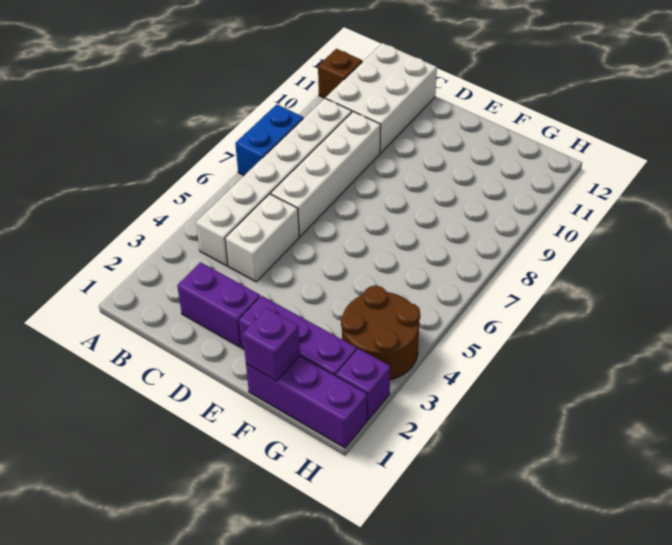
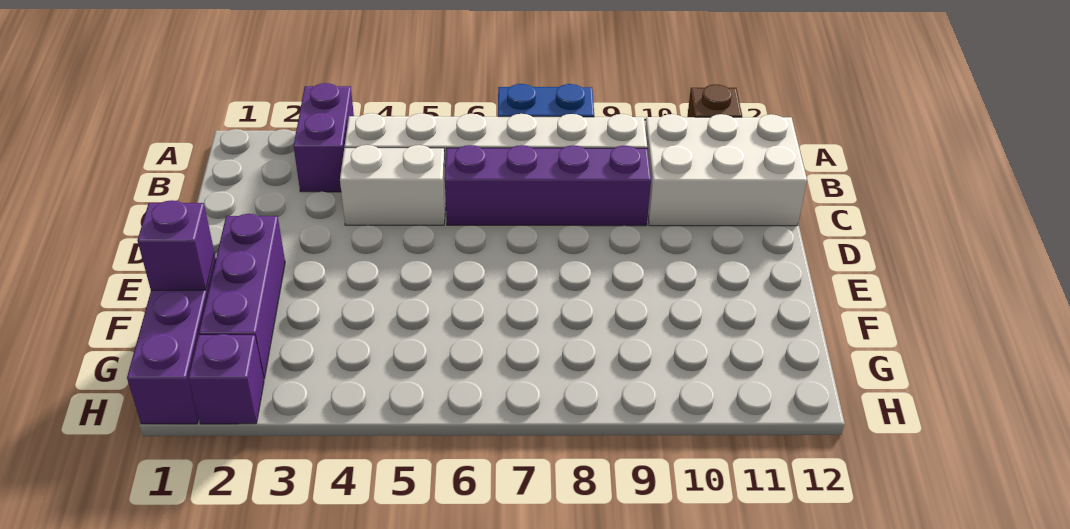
purple brick C2:D2 level 1 -> purple brick A3:B3 level 1
white brick C6:C9 level 1 -> purple brick C6:C9 level 1
brown round brick G3:H4 level 1 -> none

